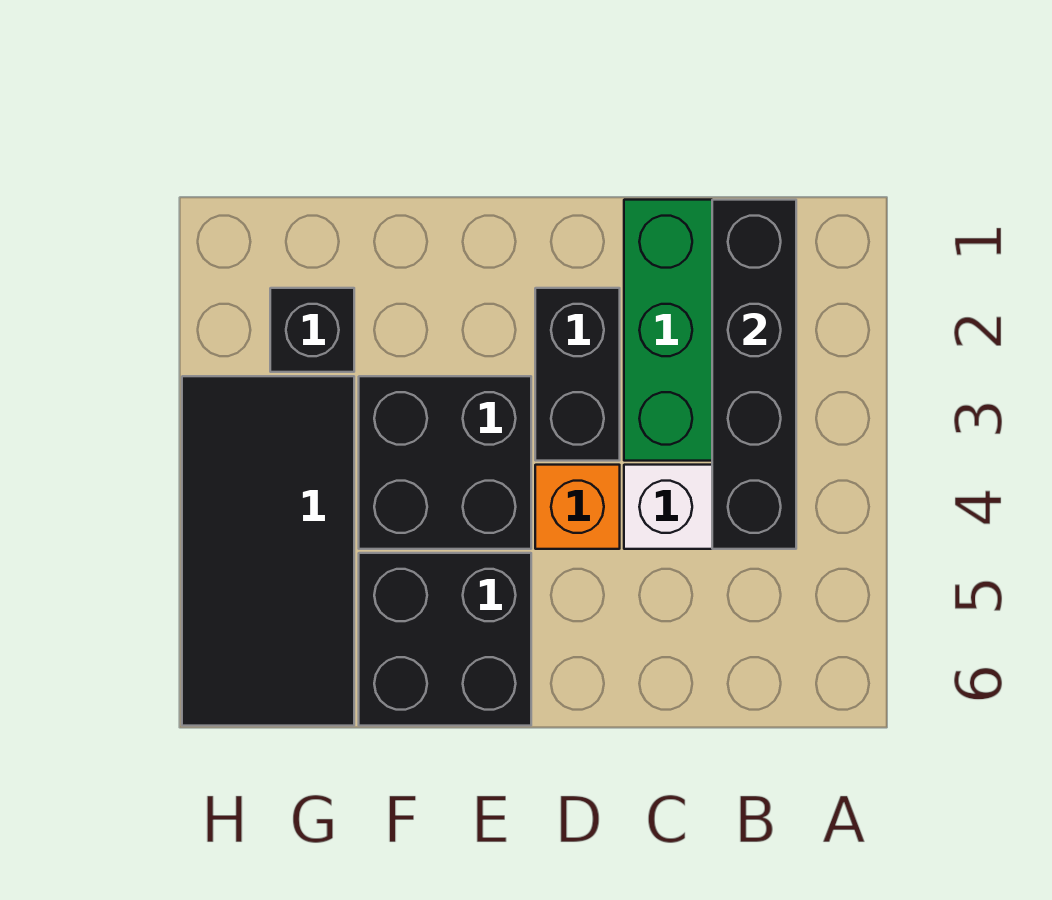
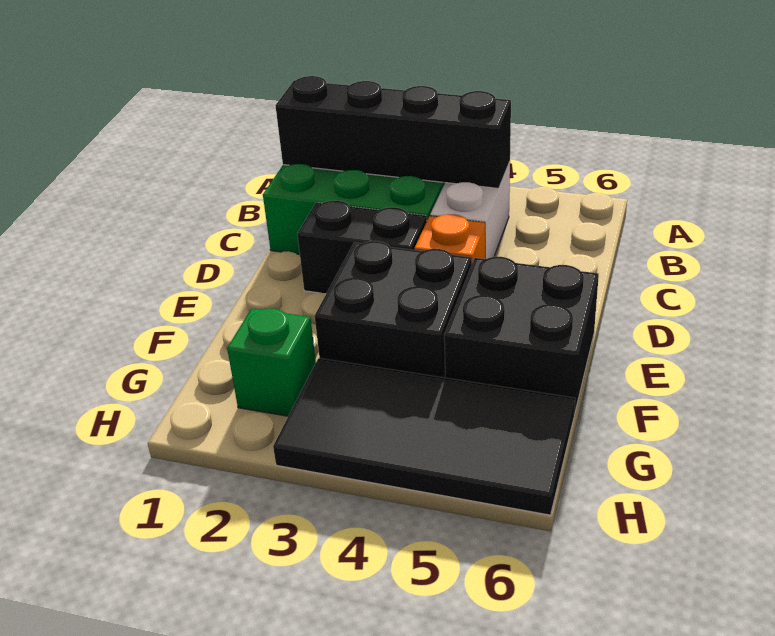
black brick G2 level 1 -> green brick G2 level 1

